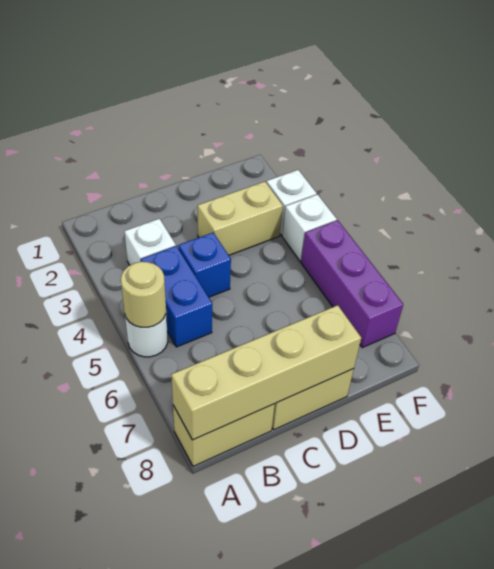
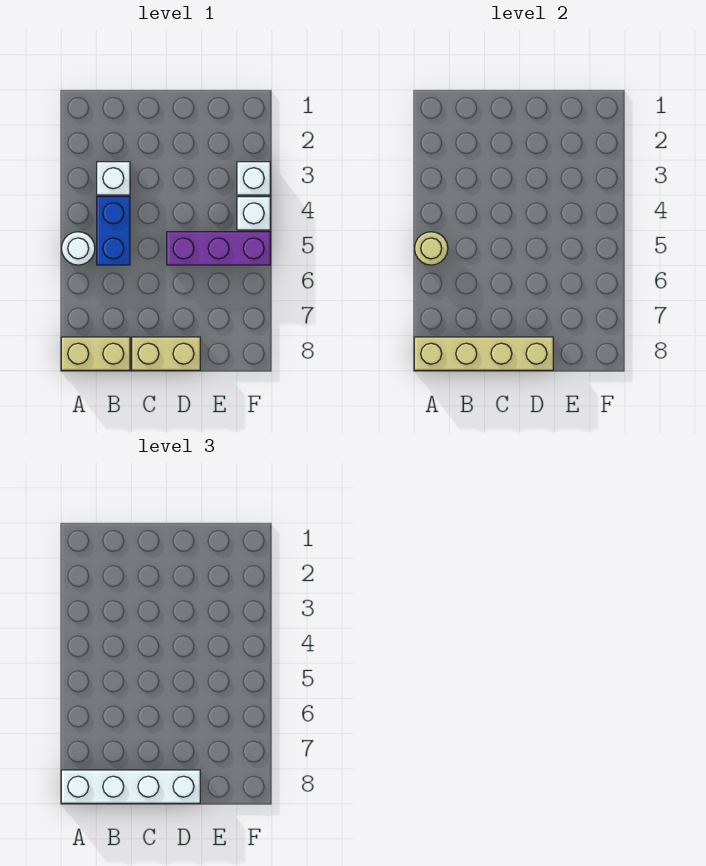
none -> white brick A8:D8 level 3
blue brick C4 level 1 -> none
tan brick D3:E3 level 1 -> none
purple brick F5:F7 level 1 -> purple brick D5:F5 level 1

